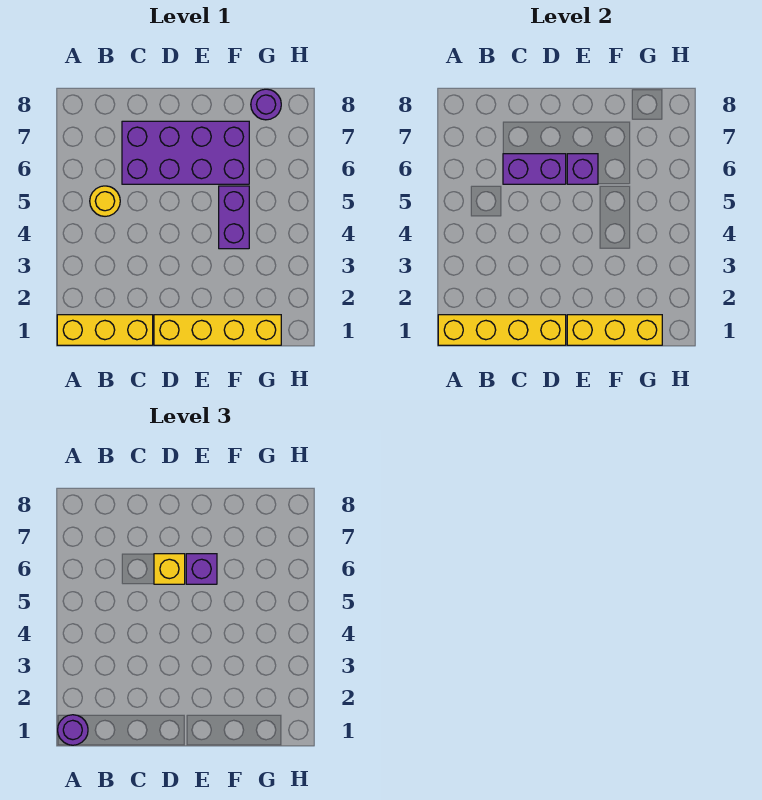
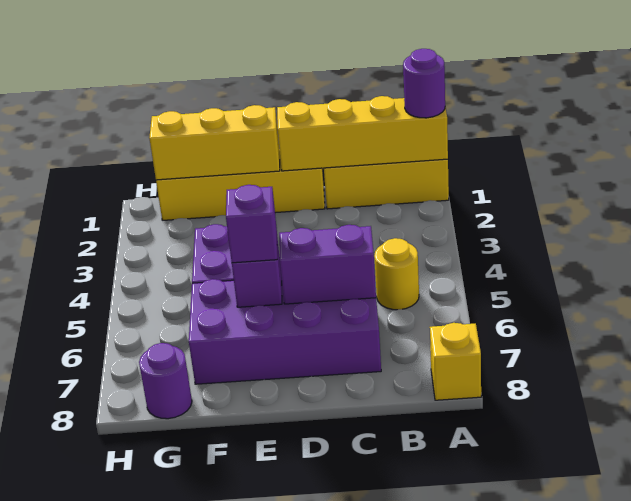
yellow brick D6 level 3 -> yellow brick A8 level 1

